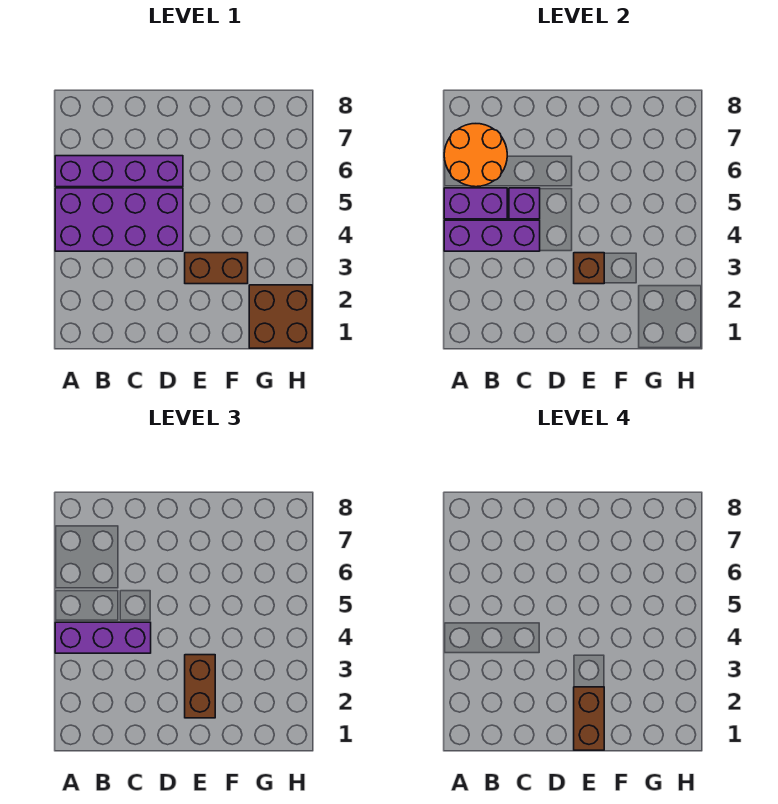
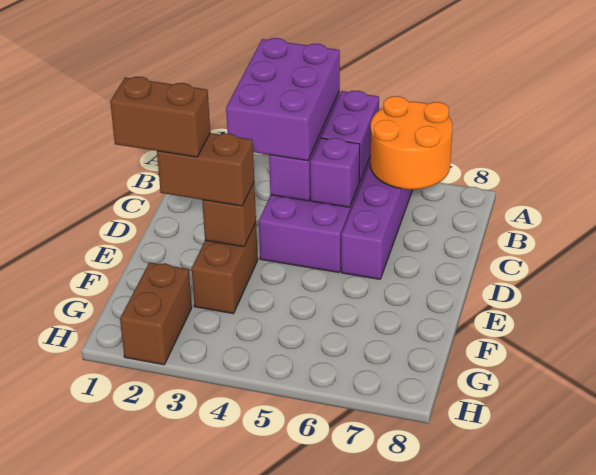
purple brick A4:C4 level 3 -> purple brick A3:C4 level 3
brown brick G1:H2 level 1 -> brown brick G2:H2 level 1

